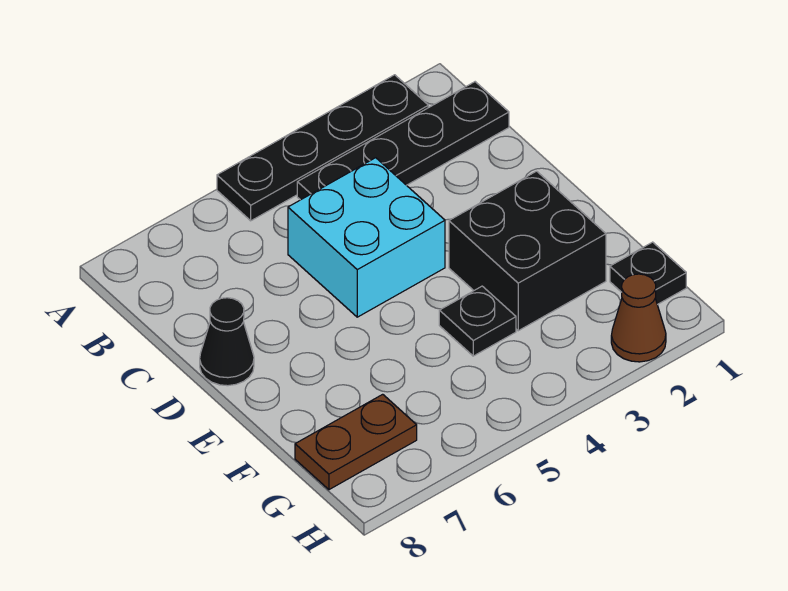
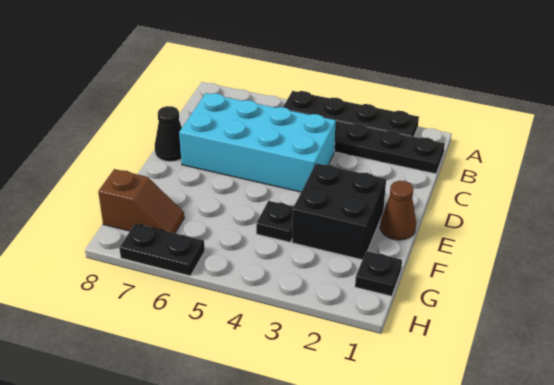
cyan brick C4:D5 level 1 -> cyan brick C4:D7 level 1
brown plate G7:G8 level 1 -> brown slope G7:G8 level 1 top 8
brown cone H2 level 1 -> brown cone E1 level 1
none -> black plate H6:H7 level 1

